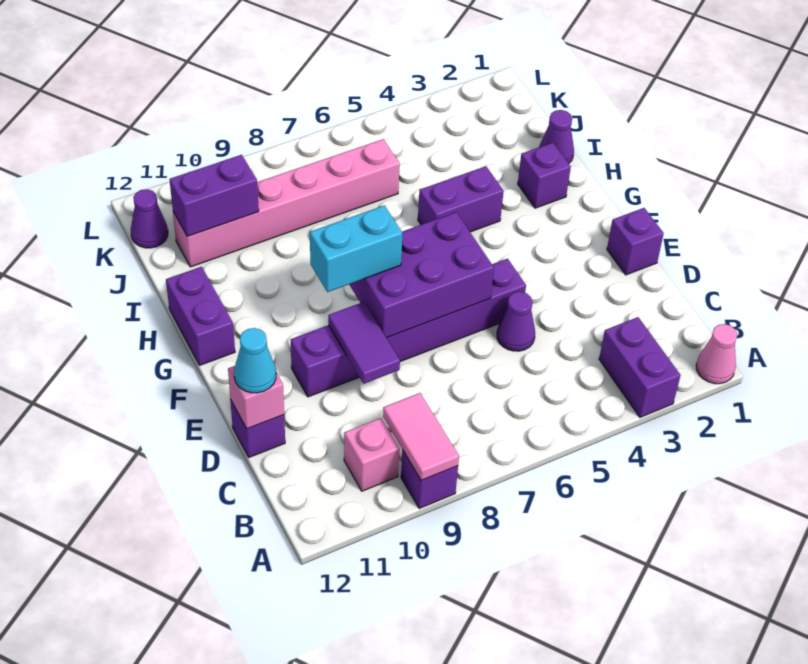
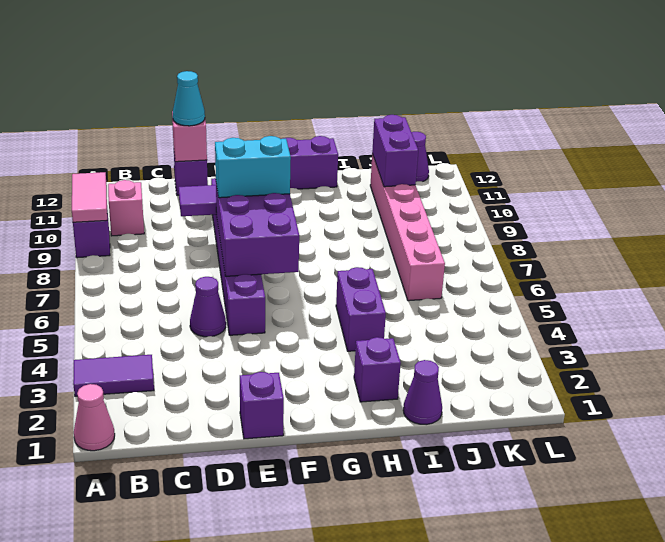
purple brick A3:B3 level 1 -> purple tile A3:B3 level 1
pink tile A9:B9 level 2 -> pink tile A9:A10 level 2
cyan brick F8:F9 level 3 -> cyan brick E8:F8 level 3

